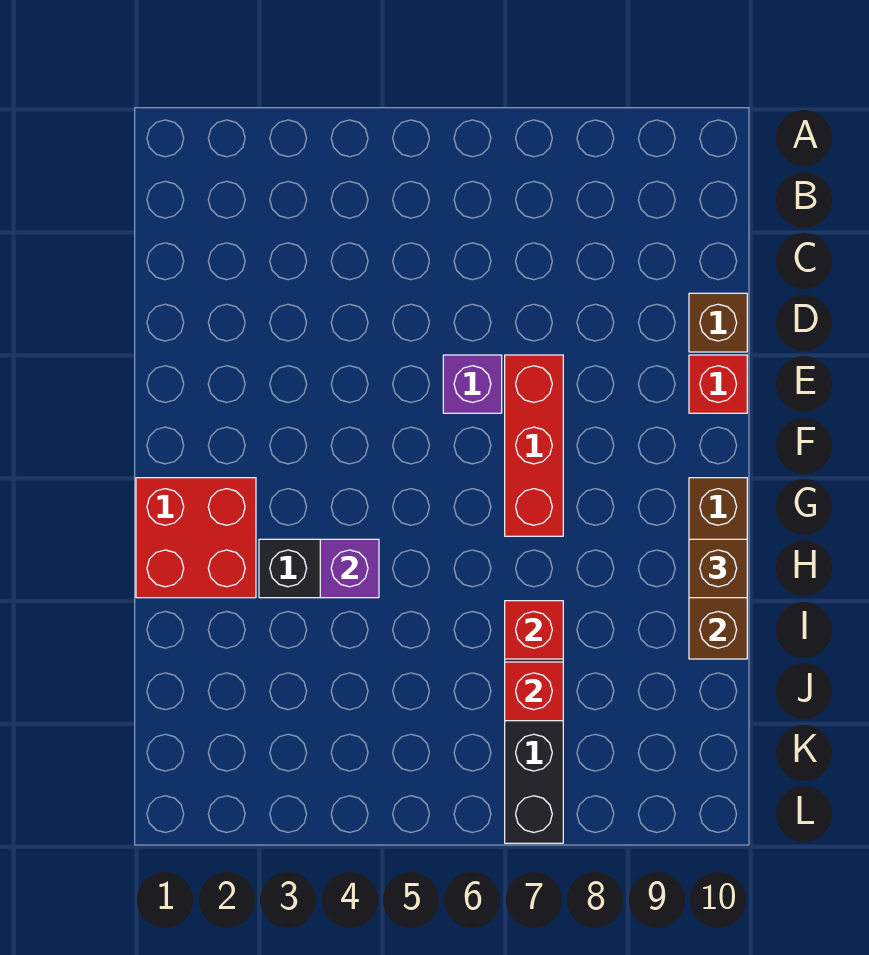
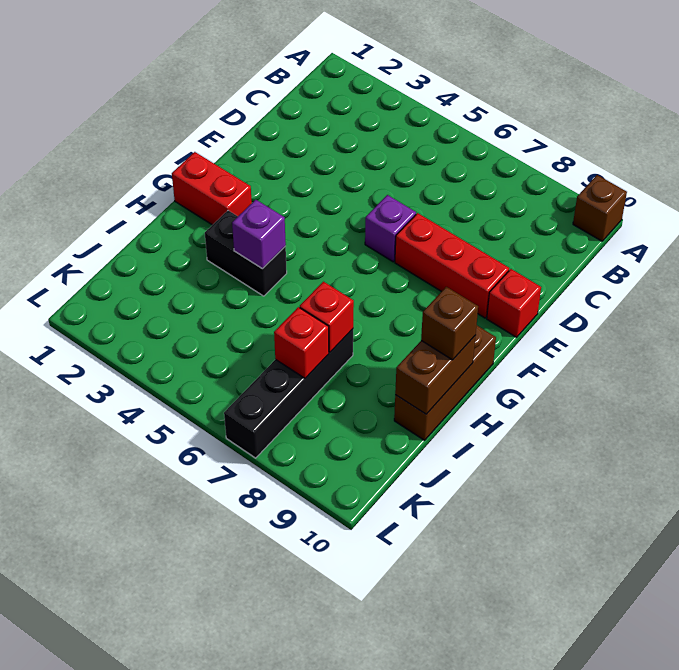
brown brick D10 level 1 -> brown brick A10 level 1
red brick E7:G7 level 1 -> red brick E7:E9 level 1
red brick G1:H2 level 1 -> red brick G1:G2 level 1

